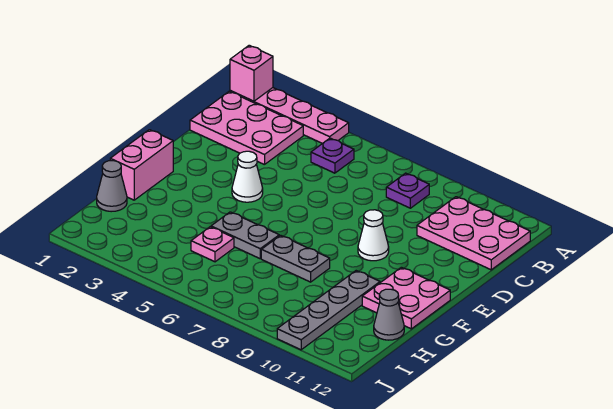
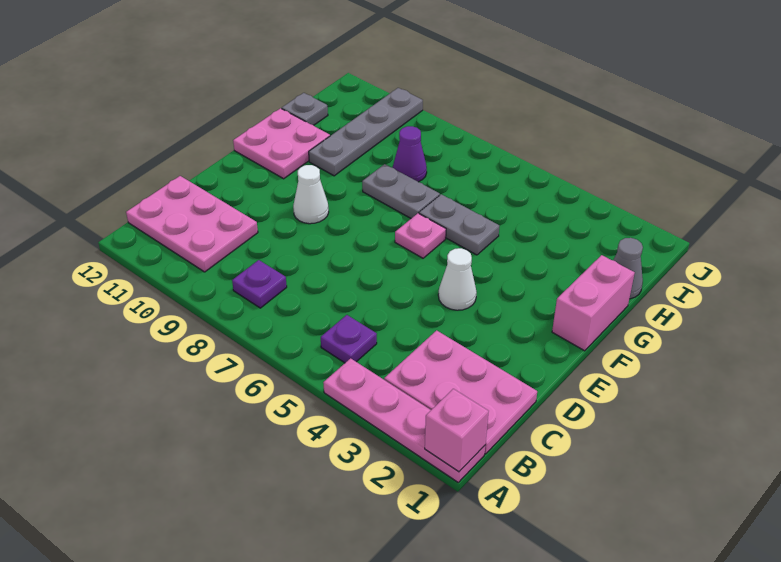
pink plate H5 level 1 -> pink plate F6 level 1
none -> purple cone H8 level 1
grey cone H12 level 1 -> grey plate H12 level 1

